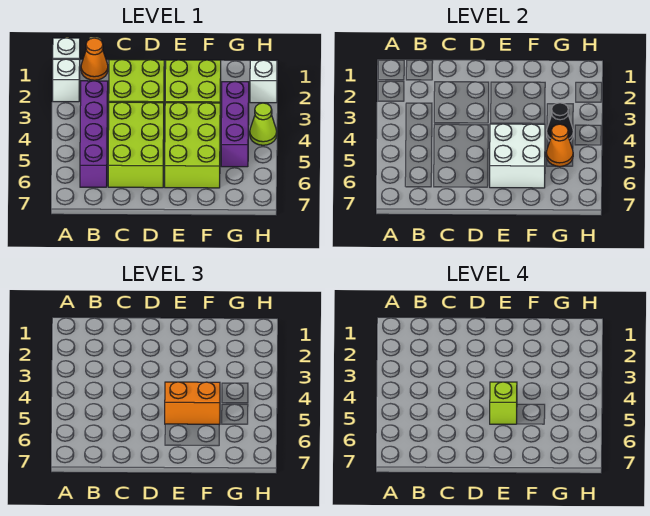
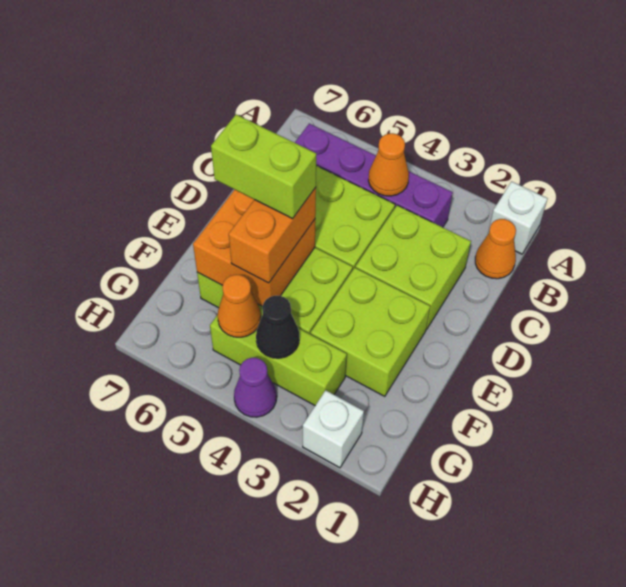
white brick A2 level 1 -> none
none -> orange cone B4 level 2
white brick E5:F6 level 2 -> orange brick E5:F6 level 2
lime brick E5 level 4 -> lime brick E5:E6 level 4
purple brick G3:G5 level 1 -> lime brick G3:G5 level 1
lime cone H4 level 1 -> purple cone H4 level 1

